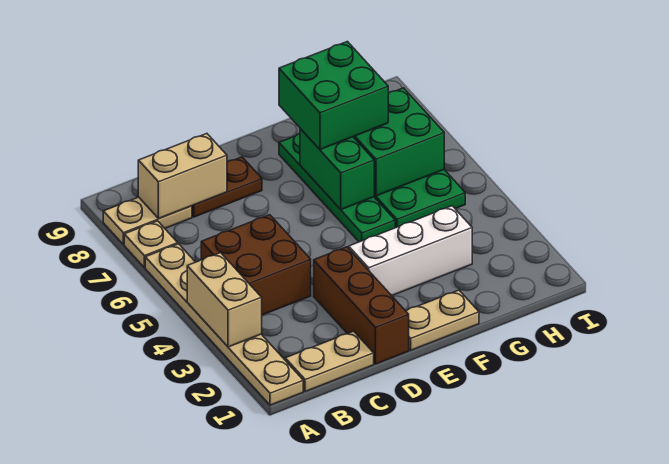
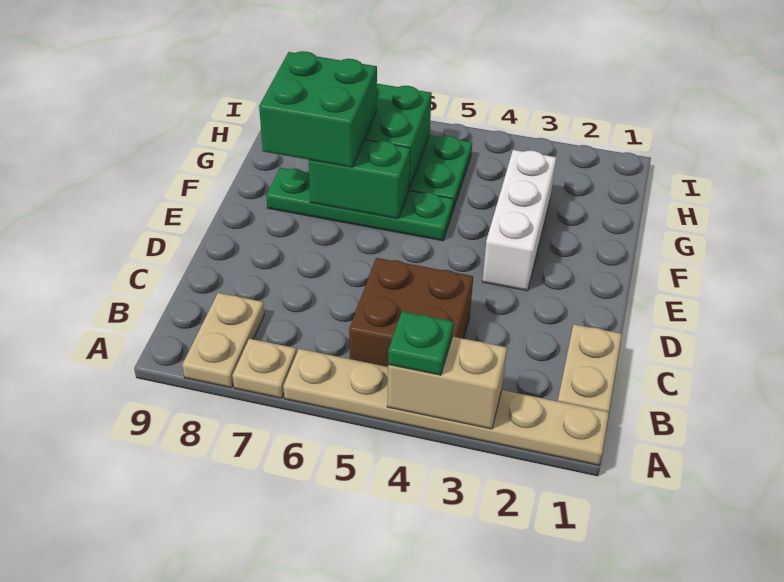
none -> green plate A4 level 3
tan brick B8:C8 level 2 -> none
brown plate C8:D8 level 1 -> none
brown brick D1:D3 level 1 -> none
tan plate E1:F1 level 1 -> none

